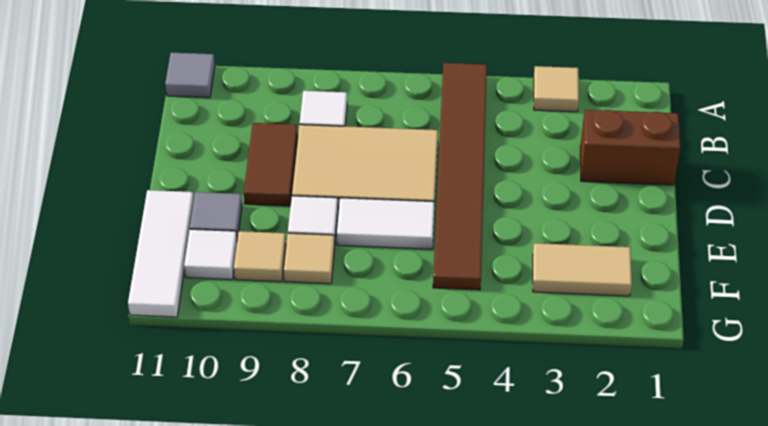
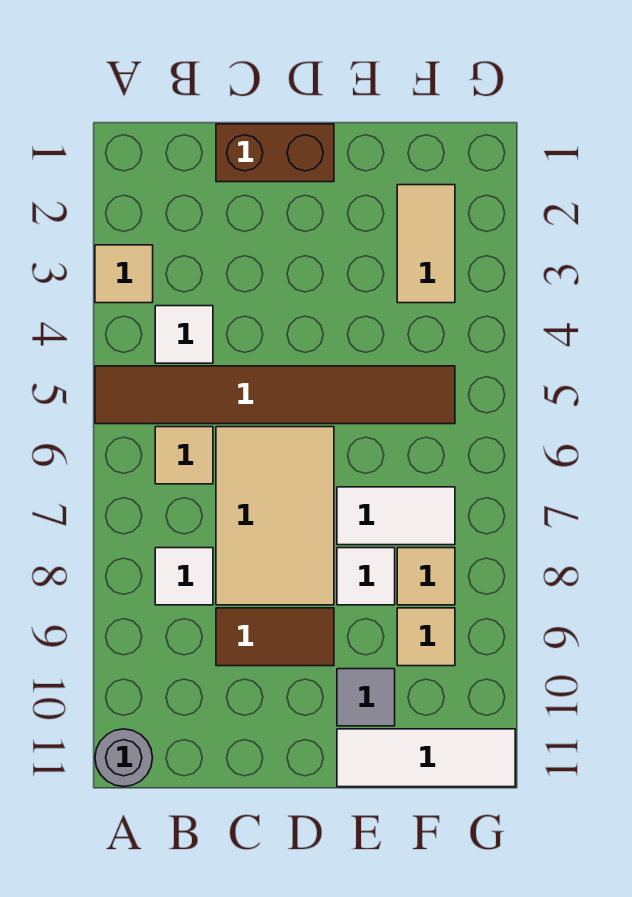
grey tile A11 level 1 -> grey round brick A11 level 1
none -> tan tile B6 level 1
brown brick C1:C2 level 1 -> brown brick C1:D1 level 1
white tile E6:E7 level 1 -> white tile E7:F7 level 1
white tile F10 level 1 -> white tile B4 level 1

